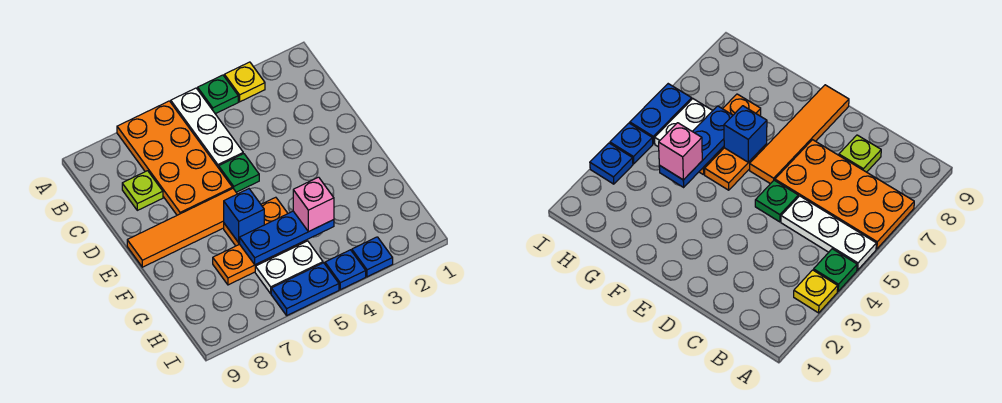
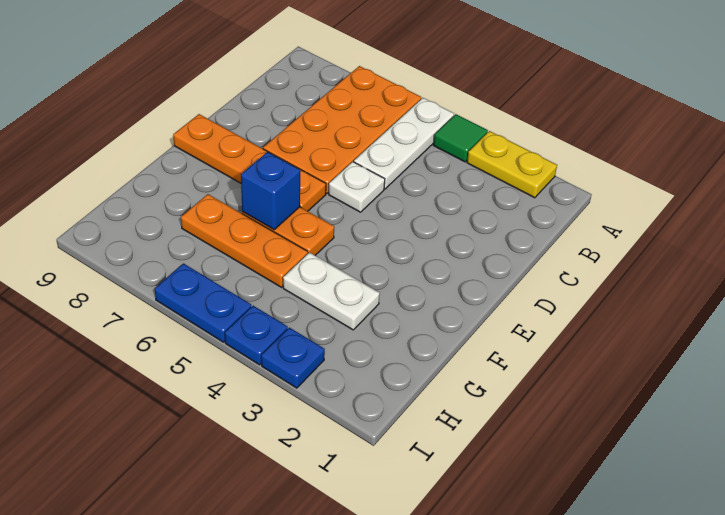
yellow plate A3 level 1 -> yellow plate A2:A3 level 1
green plate A4 level 1 -> green tile A4 level 1
lime plate C8 level 1 -> none
green plate D5 level 1 -> white plate D5 level 1
orange tile E6:E9 level 1 -> orange plate E6:E9 level 1
blue plate G4:G6 level 2 -> none
pink brick G4 level 3 -> none
white plate H5:H6 level 1 -> white plate G3:G4 level 1

